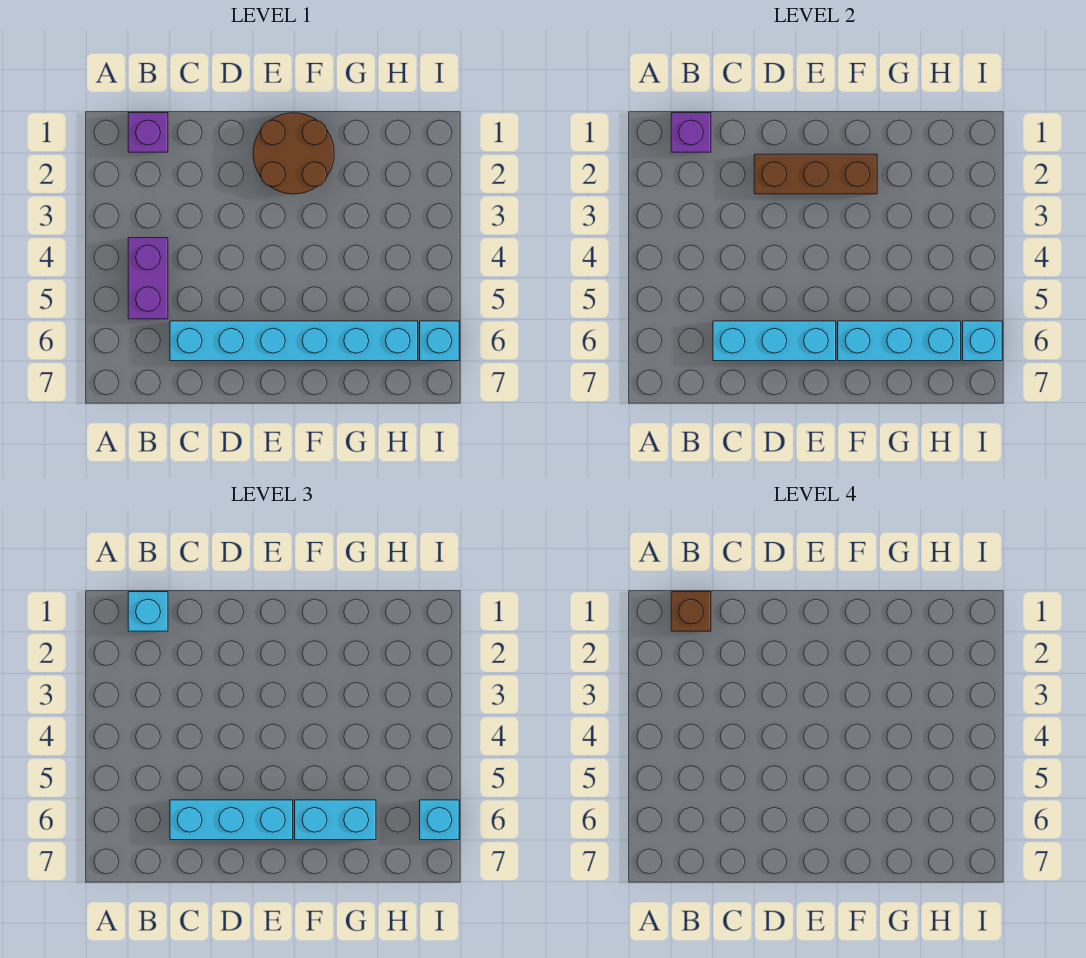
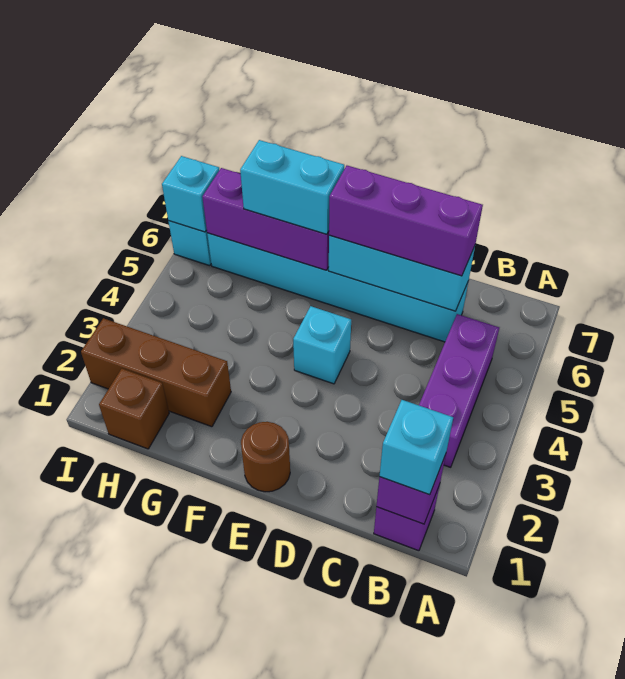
brown brick B1 level 4 -> brown brick H1 level 1
purple brick B4:B5 level 1 -> purple brick B3:B5 level 1
cyan brick C6:E6 level 3 -> purple brick C6:E6 level 3
brown brick D2:F2 level 2 -> brown brick G2:I2 level 1
brown round brick E1:F2 level 1 -> brown round brick E1 level 1
cyan brick F6:H6 level 2 -> purple brick F6:H6 level 2
cyan brick I6 level 3 -> cyan brick E4 level 1

